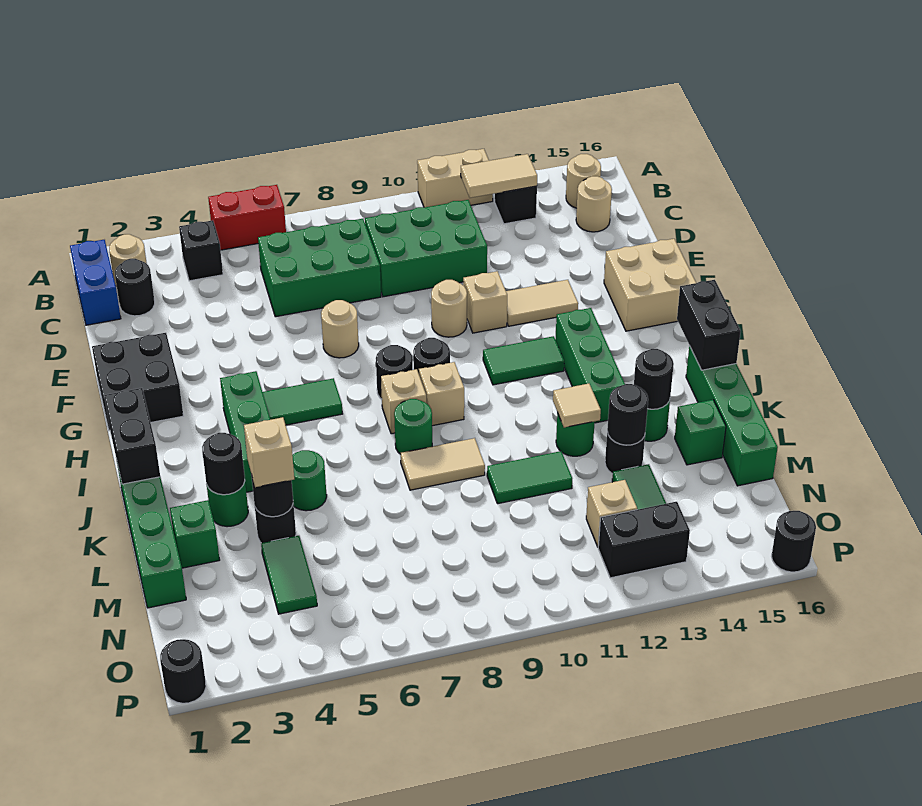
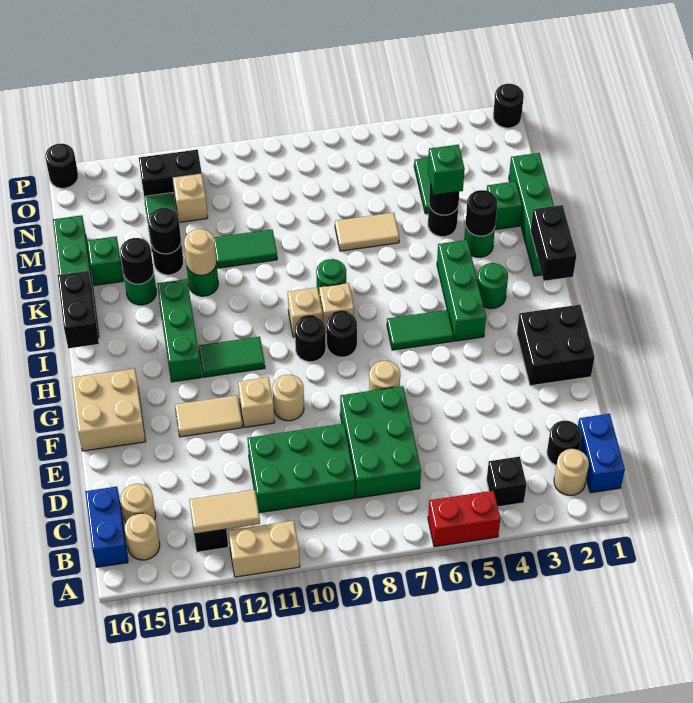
none -> blue brick B16:C16 level 1
green brick C6:D8 level 1 -> green brick C7:E8 level 1
green round brick K5 level 1 -> green round brick I3 level 1
tan tile K8:K9 level 1 -> tan tile L6:L7 level 1
tan tile K12 level 2 -> tan round brick K12 level 2
tan brick L4 level 3 -> green brick L4 level 3

